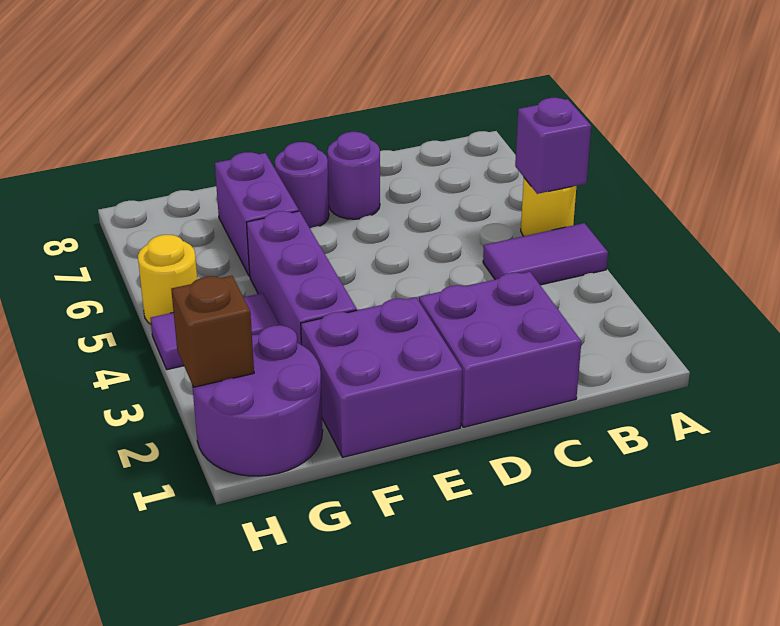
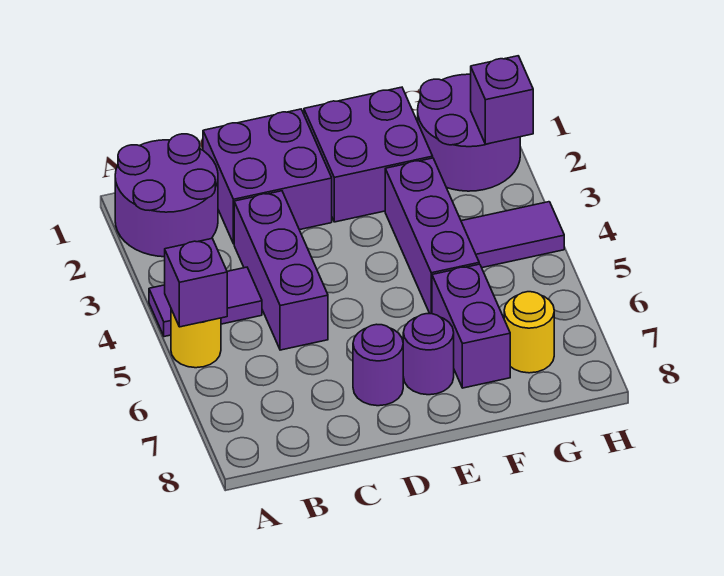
none -> purple round brick A1:B2 level 1
none -> purple brick C3:C5 level 1
brown brick H2 level 2 -> purple brick H2 level 2
yellow round brick H5 level 1 -> yellow round brick G7 level 1

